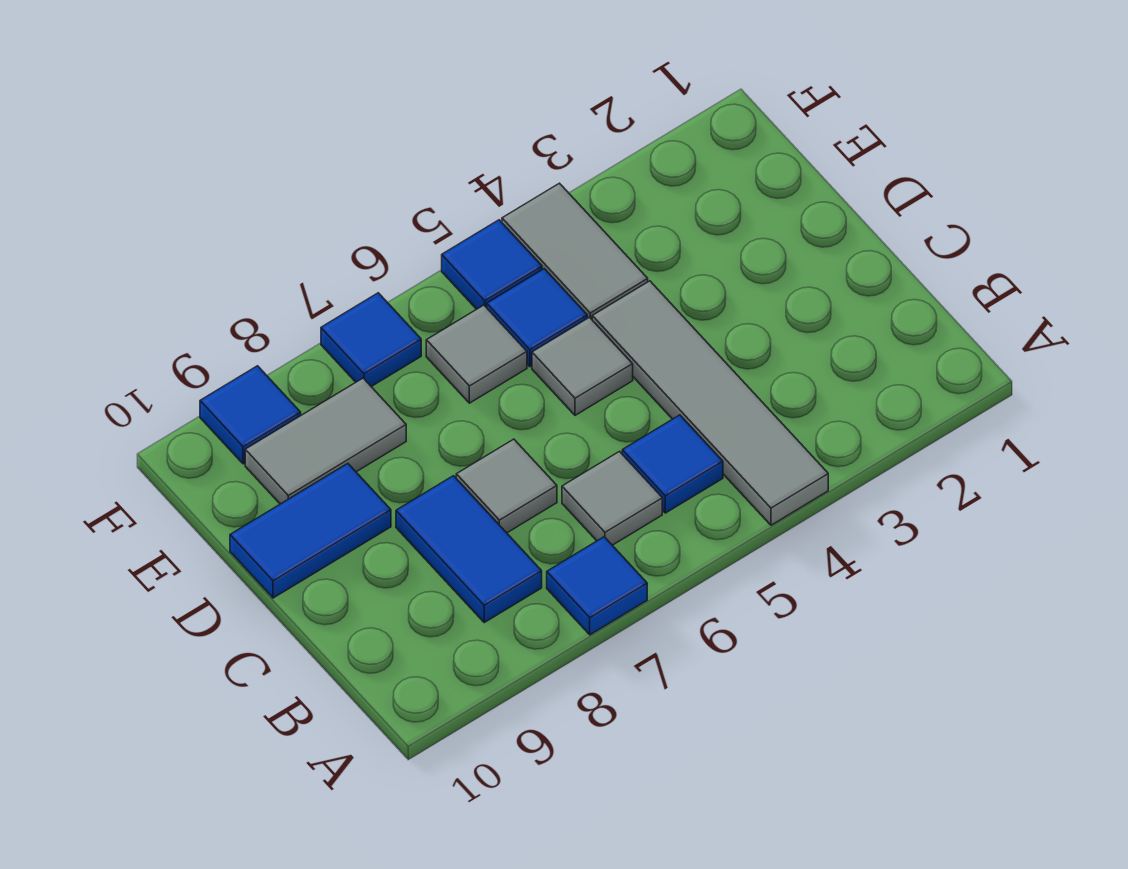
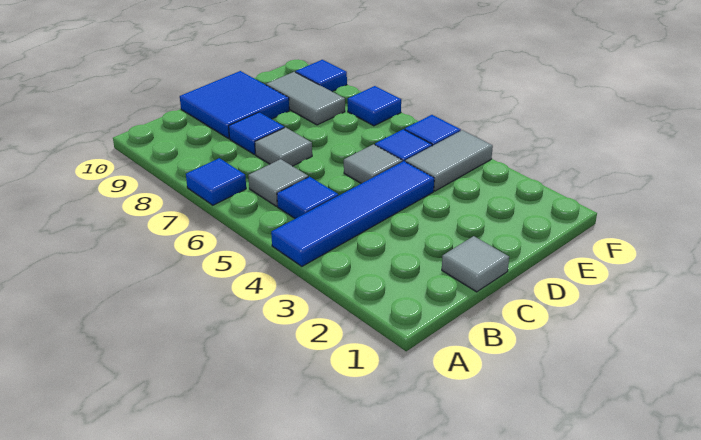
grey tile A4:D4 level 1 -> blue tile A4:D4 level 1
blue tile B8:C8 level 1 -> blue tile C8 level 1
blue tile D9:D10 level 1 -> blue tile C9:D10 level 1
grey tile E6 level 1 -> grey tile C1 level 1

